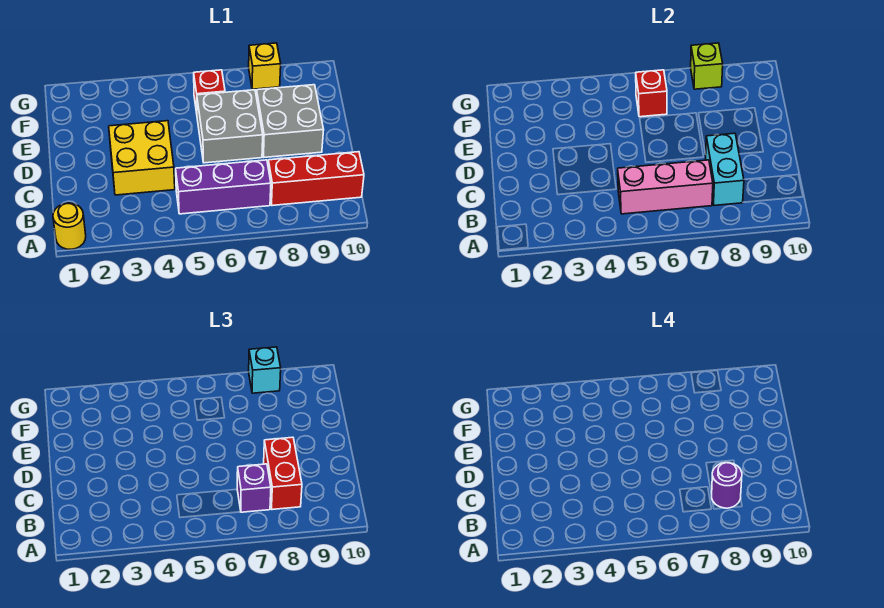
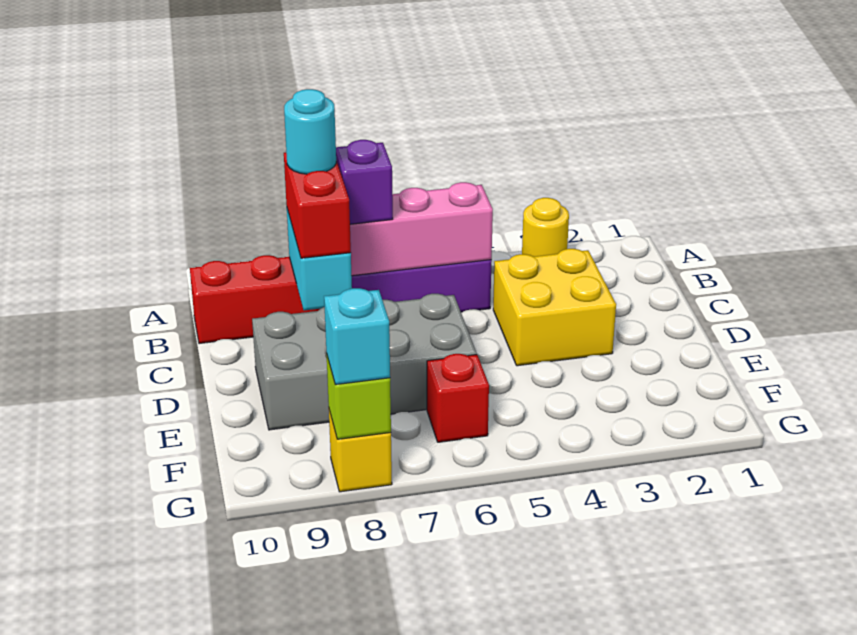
yellow round brick A1 level 1 -> yellow round brick A3 level 1
purple round brick B8 level 4 -> cyan round brick B8 level 4
red brick F6 level 2 -> none

